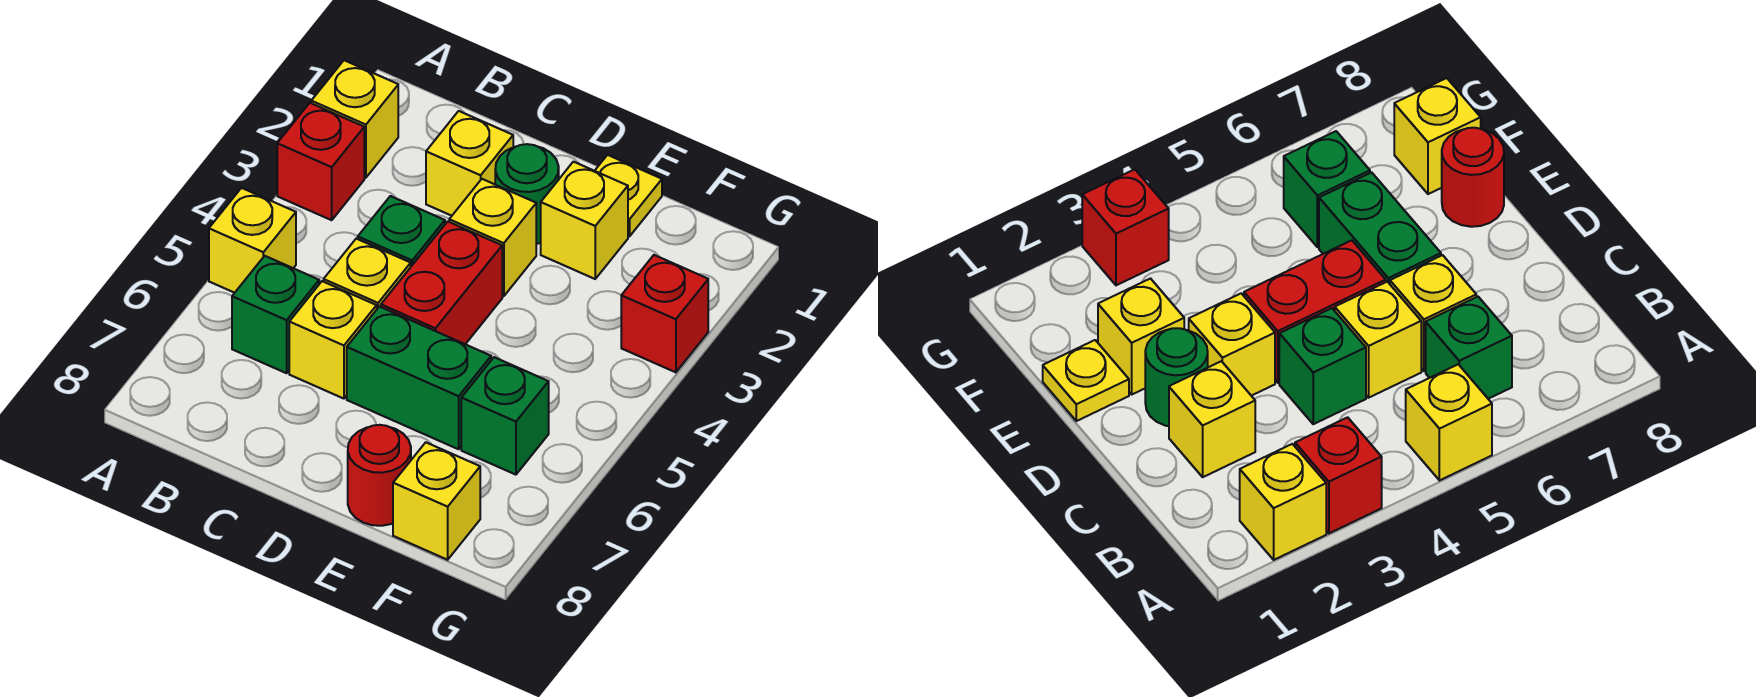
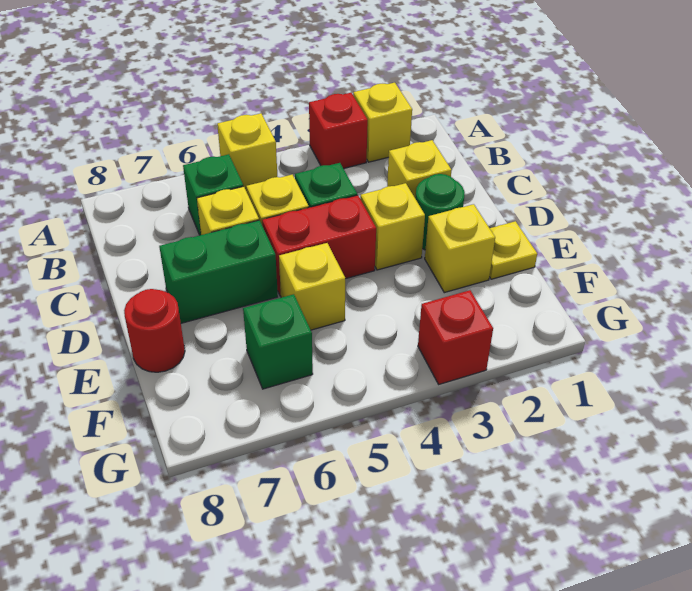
green brick D6:E6 level 1 -> green brick D6:D7 level 1
yellow brick F8 level 1 -> yellow brick E5 level 1

